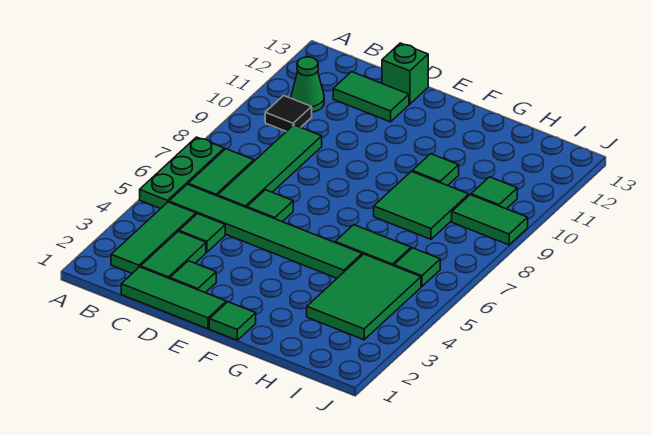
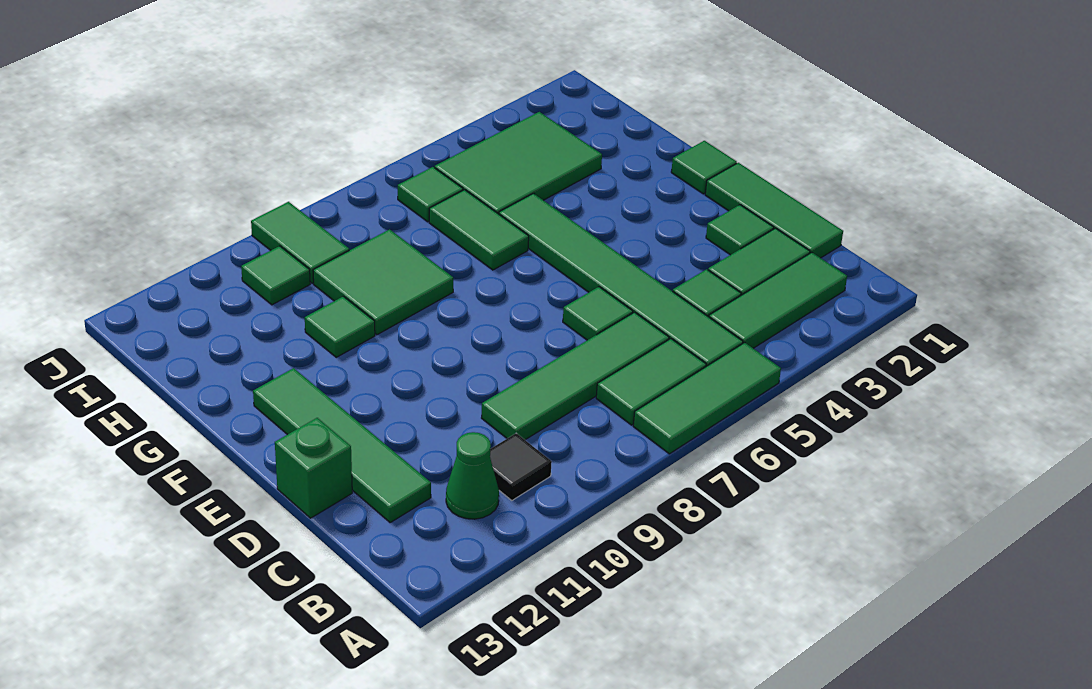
green plate A5:A7 level 1 -> green tile A5:A7 level 1
green tile C12:D12 level 1 -> green tile C12:F12 level 1

